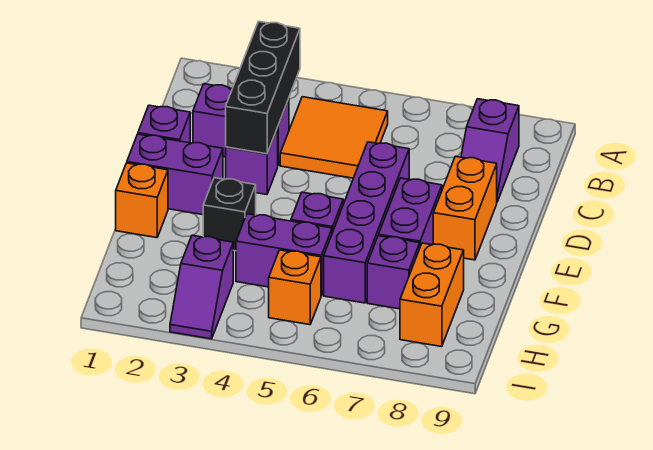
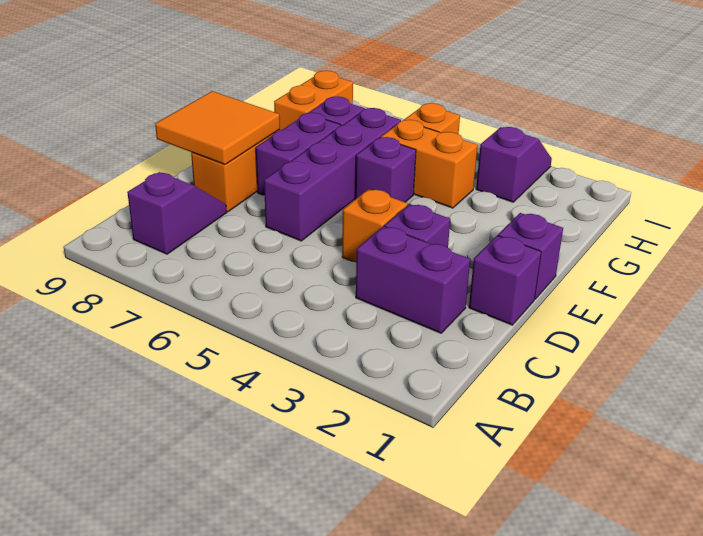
black brick B3:D3 level 2 -> none
orange tile B4:C5 level 1 -> orange tile D8:E9 level 2
purple brick E1:E2 level 1 -> purple brick E1 level 1
orange brick F1 level 1 -> orange brick D4 level 1
black brick F3 level 1 -> none
purple brick G4:G5 level 1 -> orange brick G4:G5 level 1

